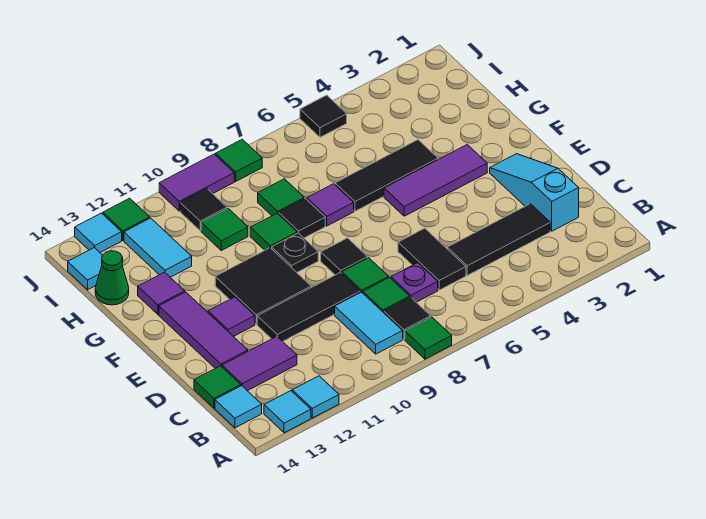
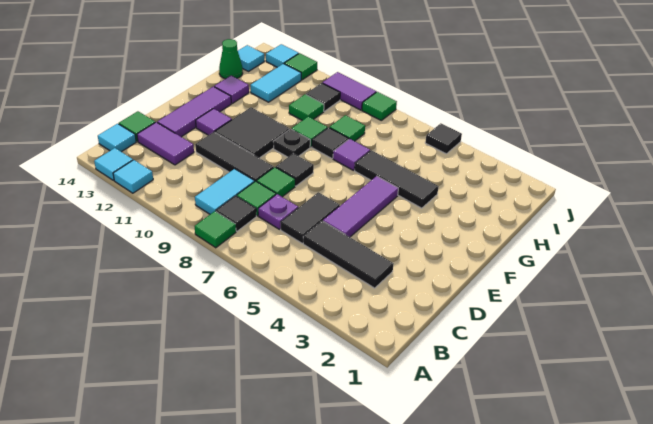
cyan slope C2:E2 level 1 top C -> none
purple tile F3:F5 level 1 -> purple tile D5:F5 level 1

